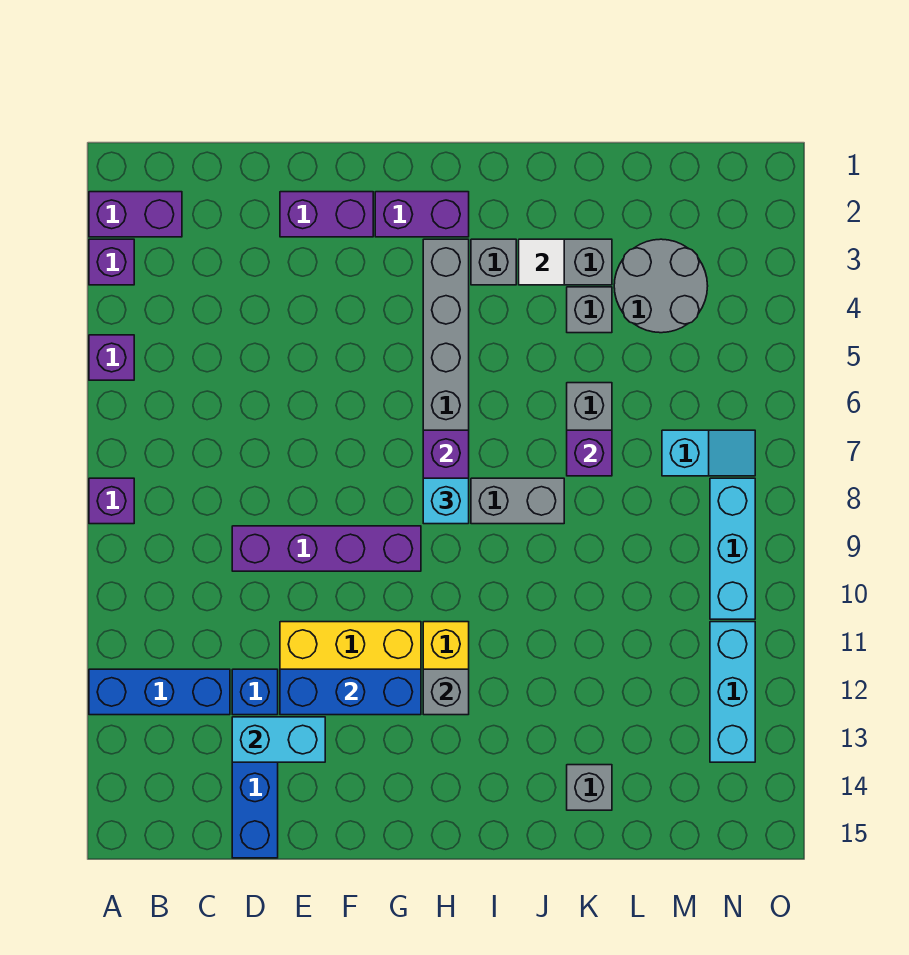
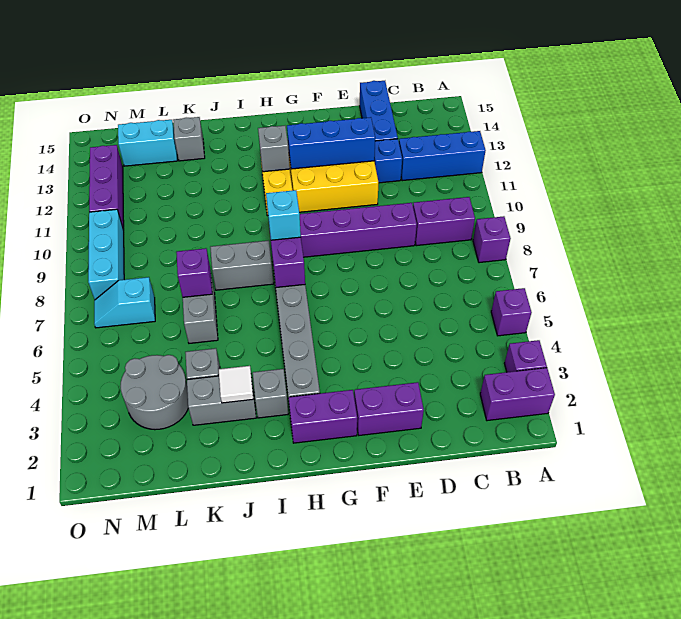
none -> purple brick B9:C9 level 1
cyan brick D13:E13 level 2 -> cyan brick L14:M14 level 1
cyan brick N11:N13 level 1 -> purple brick N11:N13 level 1

